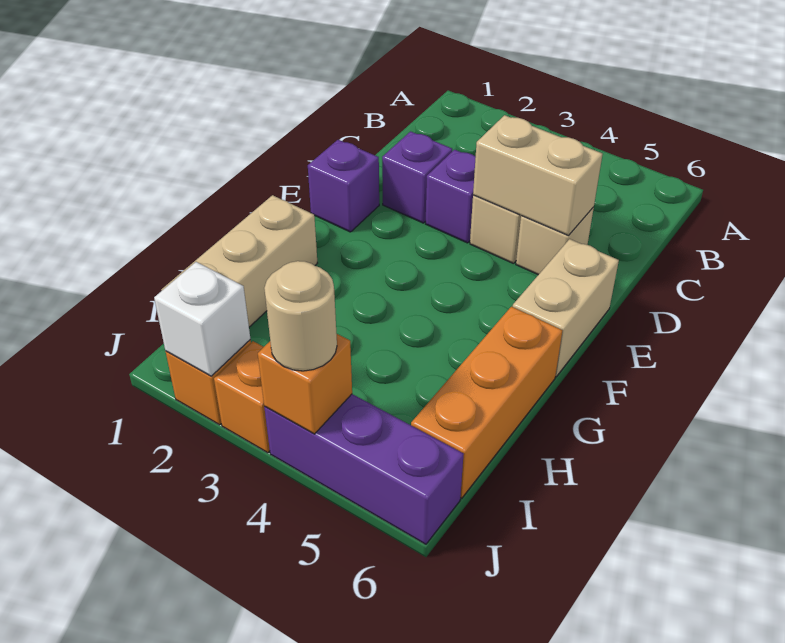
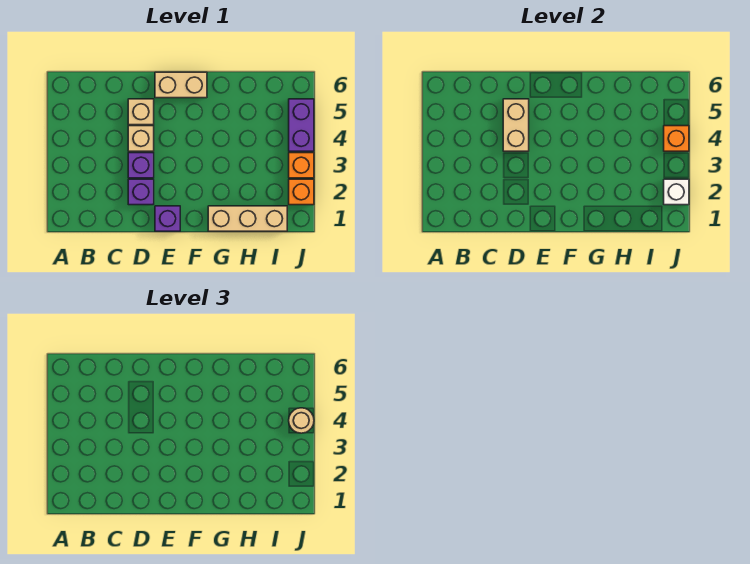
orange brick G6:I6 level 1 -> none
purple brick J4:J6 level 1 -> purple brick J4:J5 level 1

